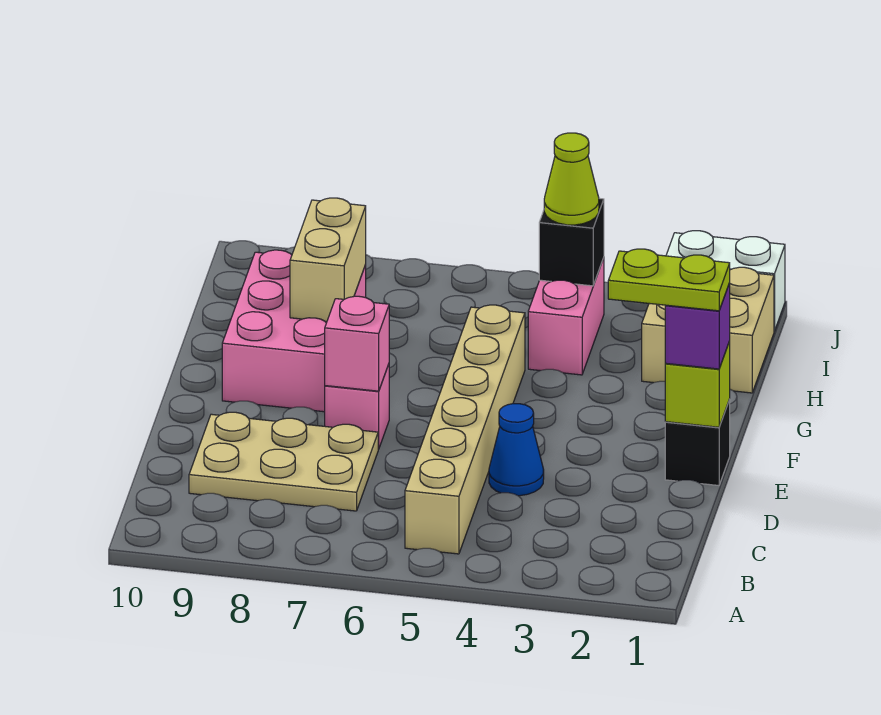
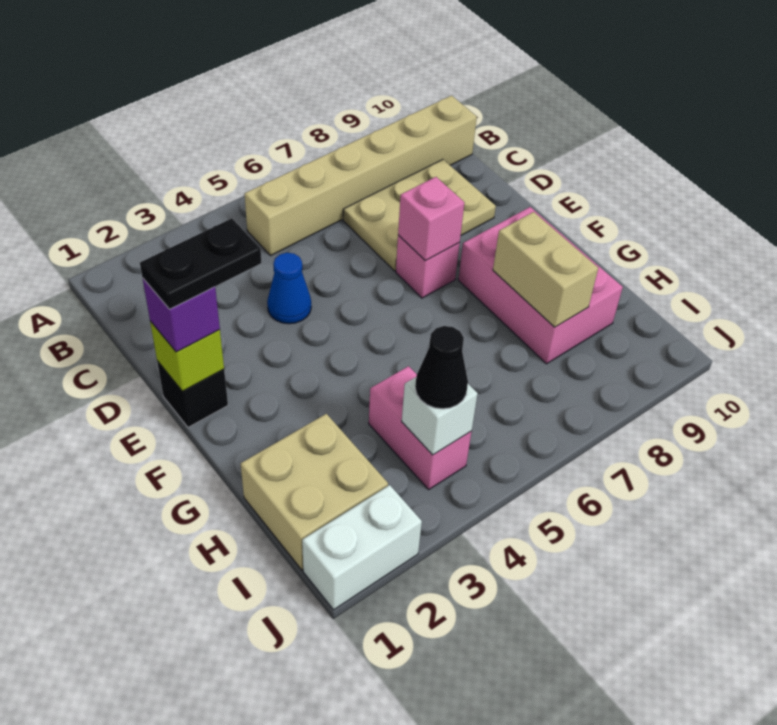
tan brick B5:G5 level 1 -> tan brick B5:B10 level 1
lime plate E1:E2 level 4 -> black plate E1:E2 level 4
black brick I4 level 2 -> white brick I4 level 2
lime cone I4 level 3 -> black cone I4 level 3

